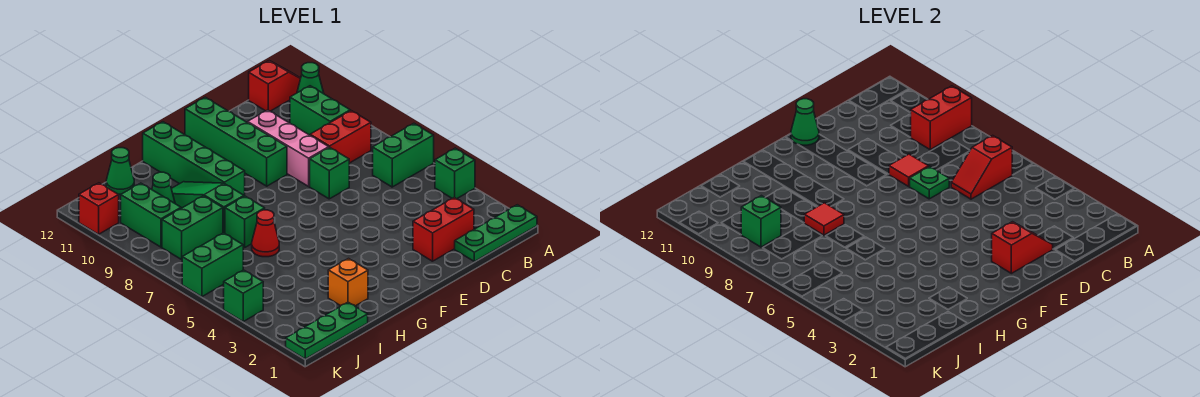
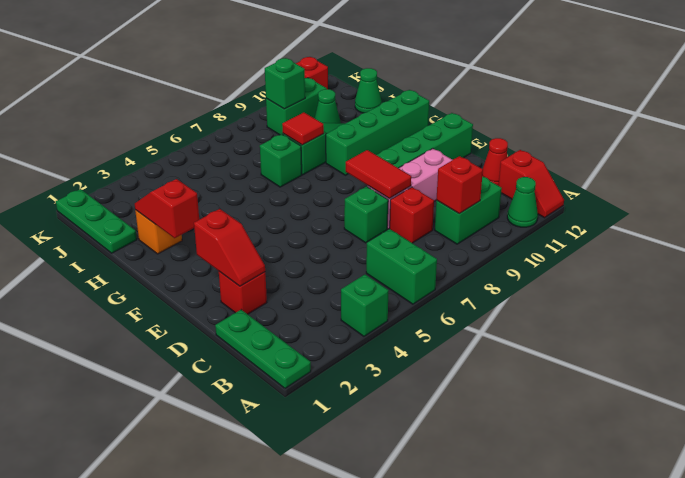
red brick A9:B9 level 2 -> red brick B9 level 2
red slope B6:C6 level 2 top B -> red slope G2:H2 level 2 top G
red brick B8:C8 level 1 -> red brick C8 level 1
red brick C2:D2 level 1 -> red brick D2 level 1
green plate D7 level 2 -> none
red tile D8 level 2 -> red tile D8:E8 level 2
green cone E12 level 2 -> none
red cone H6 level 1 -> red cone C12 level 1
green brick I8:J8 level 1 -> none
green brick J6:K6 level 1 -> none
green brick K4 level 1 -> none

